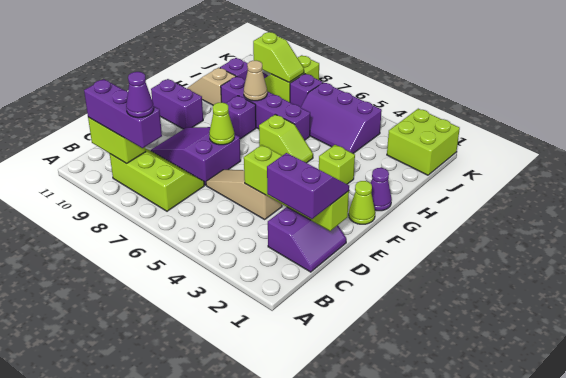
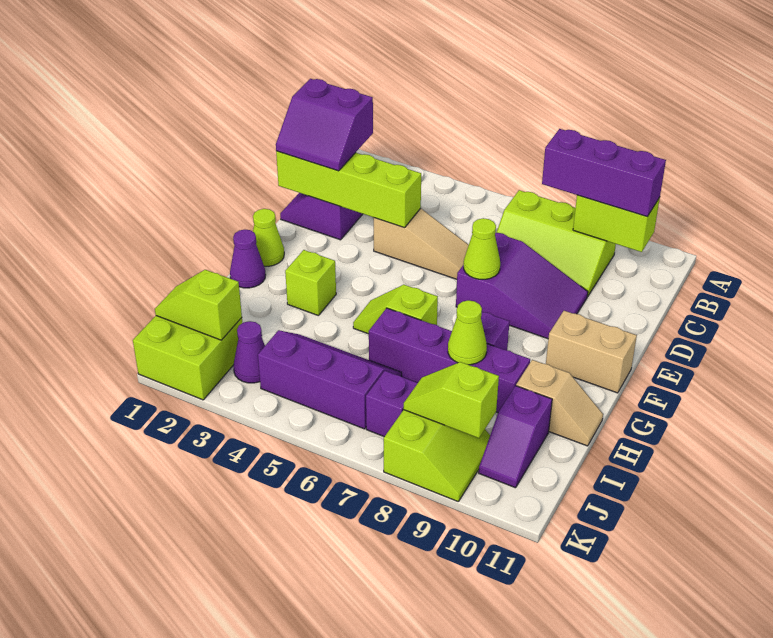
purple cone B8 level 4 -> purple cone J3 level 1
purple brick F10:F11 level 1 -> tan brick F10:F11 level 1
tan cone H8 level 2 -> lime cone H8 level 2
none -> lime slope J1:J2 level 2 top 2

